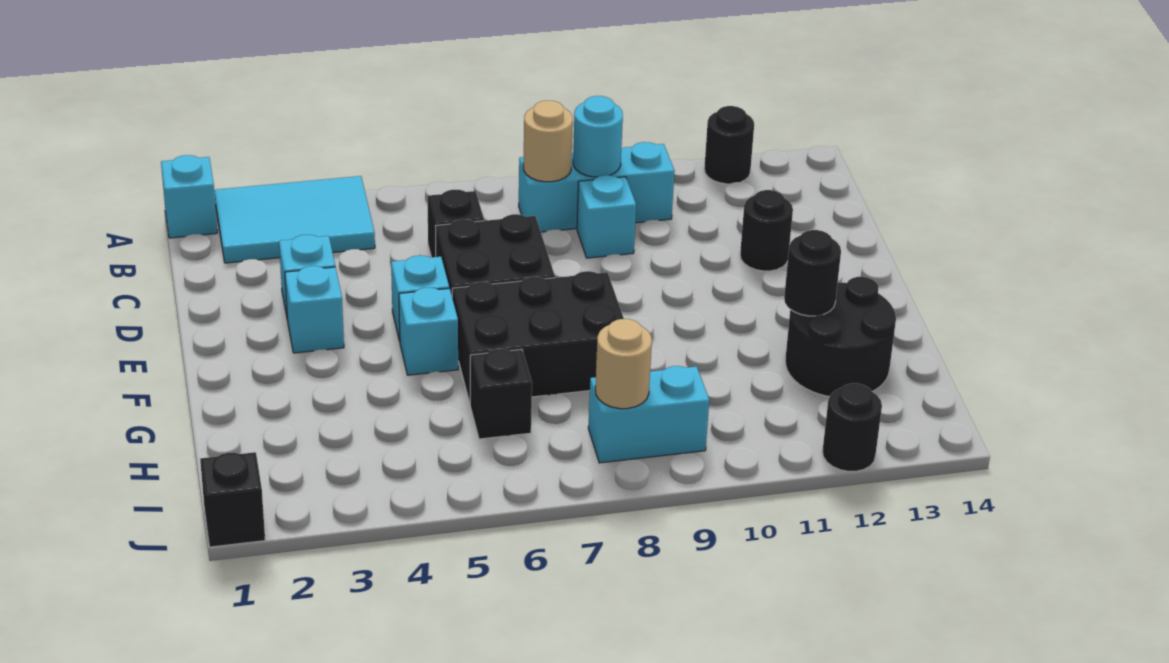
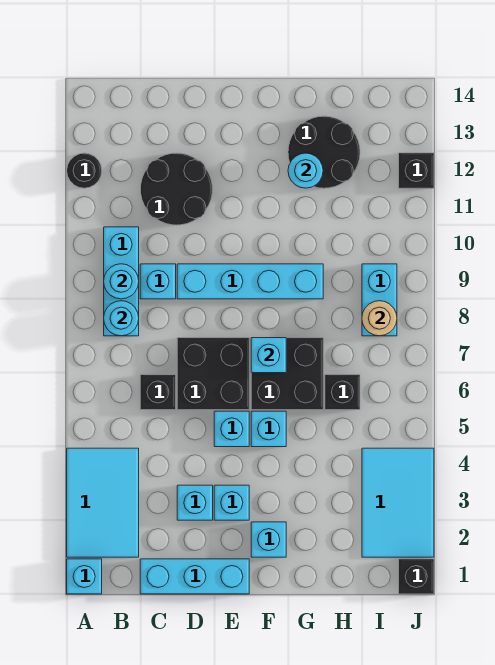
tan round brick B8 level 2 -> cyan round brick B8 level 2
none -> cyan brick C1:E1 level 1
none -> cyan brick D9:G9 level 1
black round brick D12 level 1 -> black round brick C11:D12 level 1
none -> cyan brick F2 level 1
black brick F6:G8 level 1 -> black brick F6:G7 level 1
none -> cyan brick F7 level 2
black round brick G12 level 2 -> cyan round brick G12 level 2
none -> cyan tile I2:J4 level 1
black round brick J12 level 1 -> black brick J12 level 1

